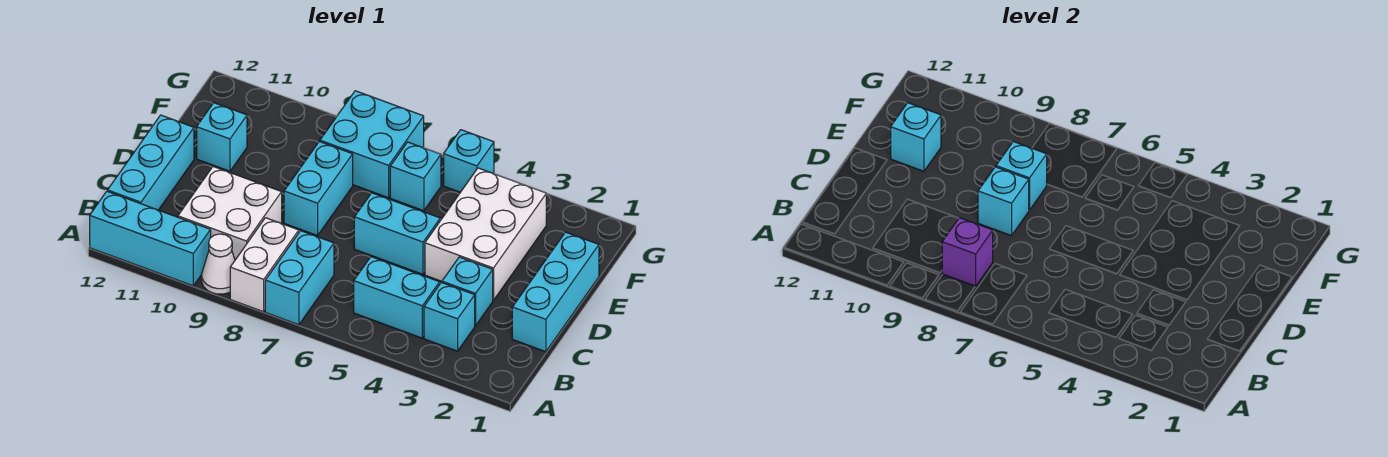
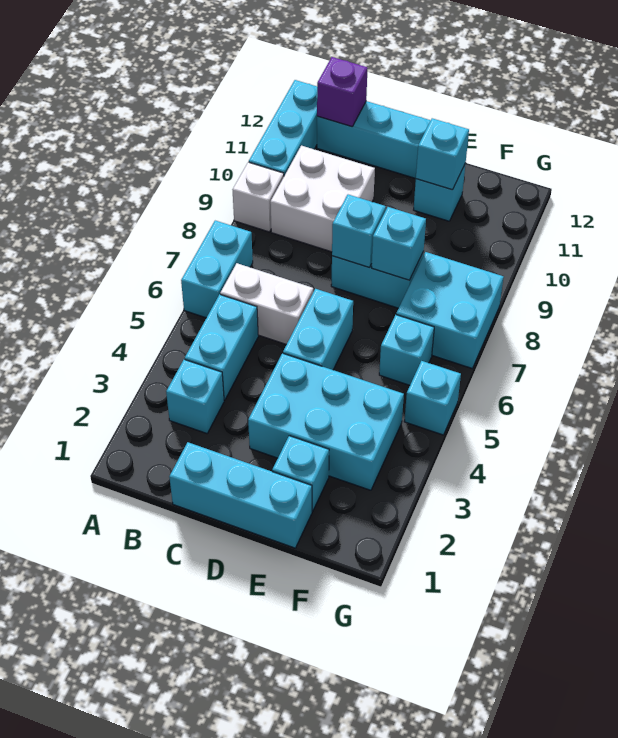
cyan brick A7:B7 level 1 -> cyan brick A6:A7 level 1
white brick A8:B8 level 1 -> white brick B6:C6 level 1
white cone A9 level 1 -> white brick A9 level 1
purple brick B8 level 2 -> purple brick B12 level 2
cyan brick C3 level 1 -> cyan brick E2 level 1
white brick D3:F4 level 1 -> cyan brick D3:F4 level 1

